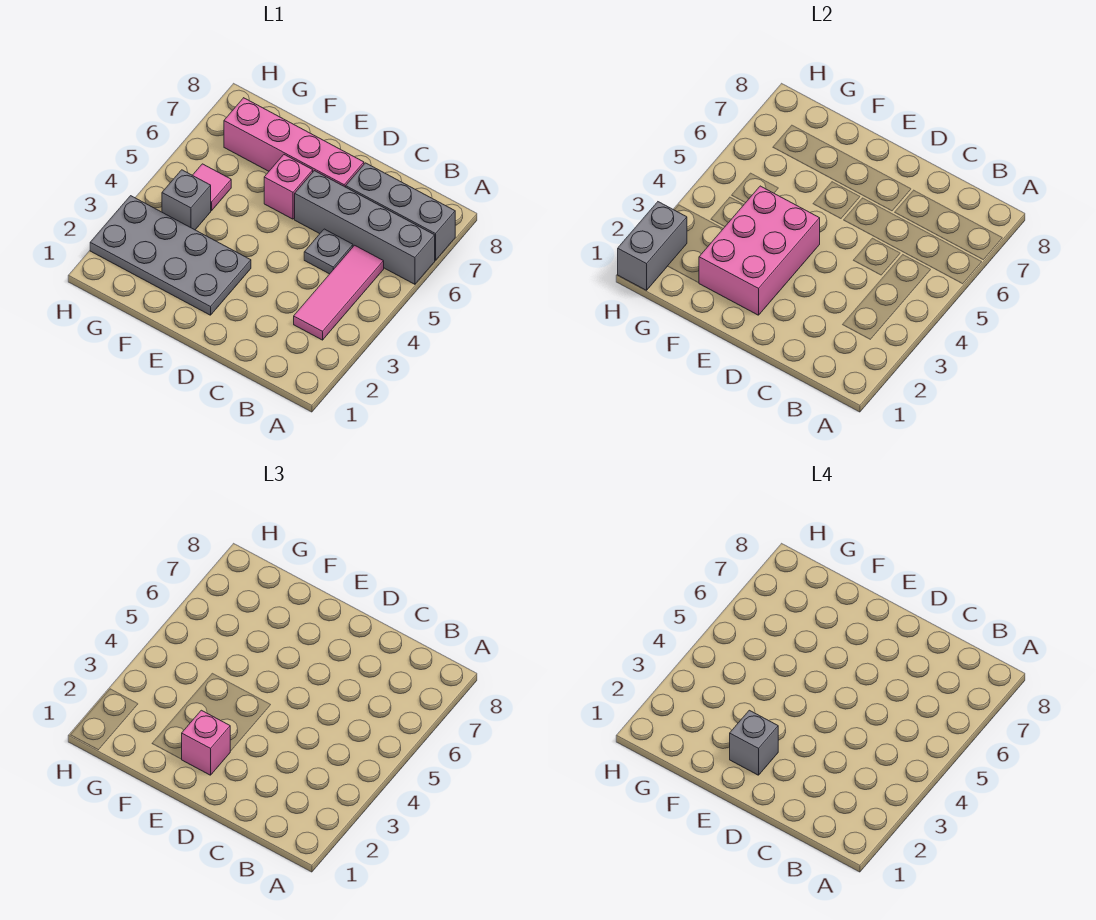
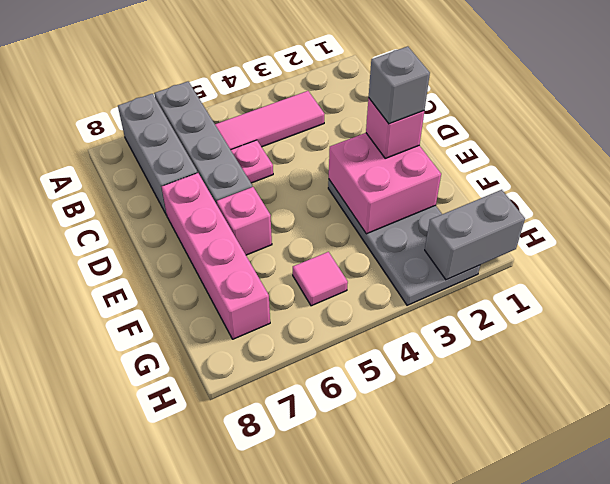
grey plate C5 level 1 -> pink plate C5 level 1
pink brick E2:F4 level 2 -> pink brick E2:F3 level 2
grey brick G4 level 1 -> none

